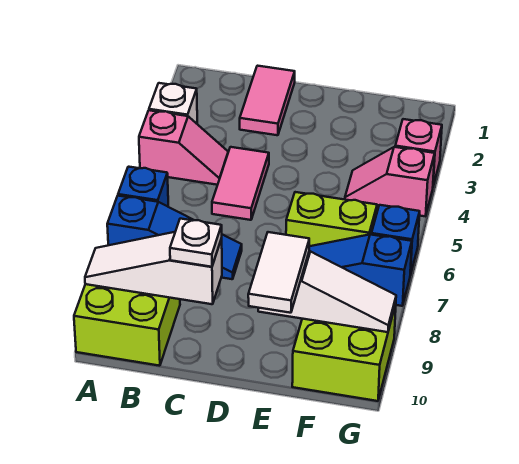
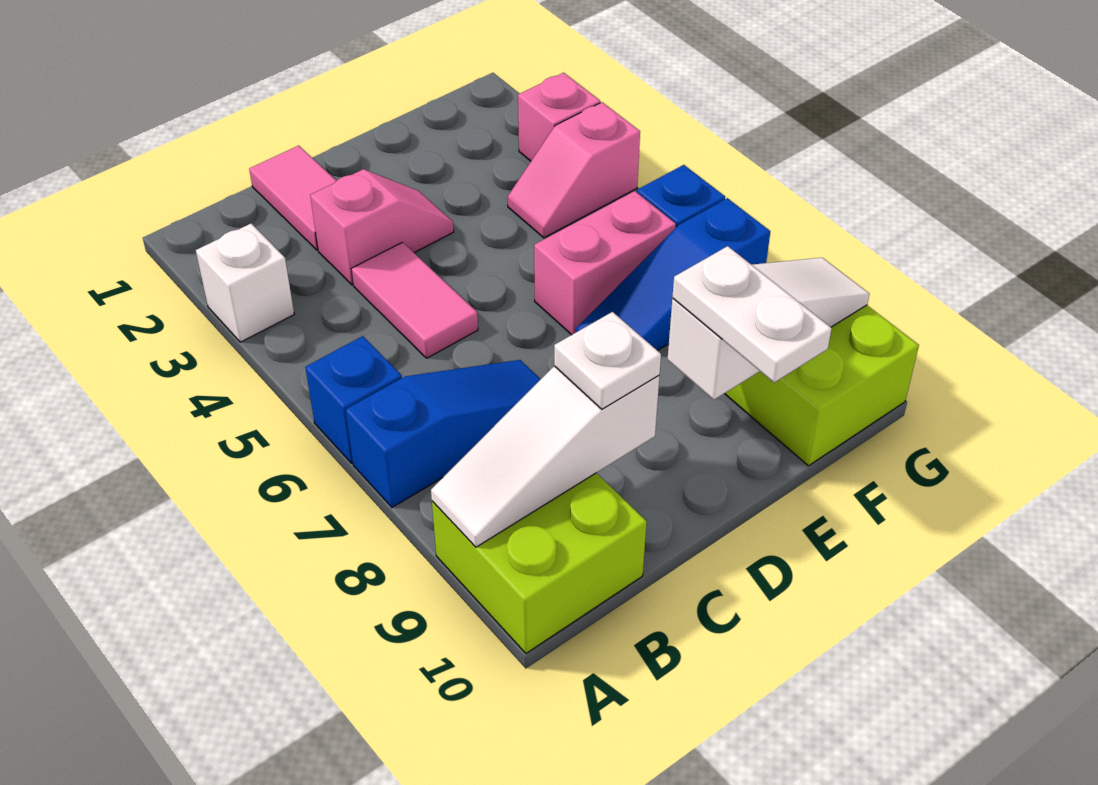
pink slope A4:B4 level 1 top A -> pink slope C3:D3 level 1 top C
lime brick E6:F6 level 1 -> pink brick E6:F6 level 1
white tile E9:E10 level 3 -> white plate E9:E10 level 3

